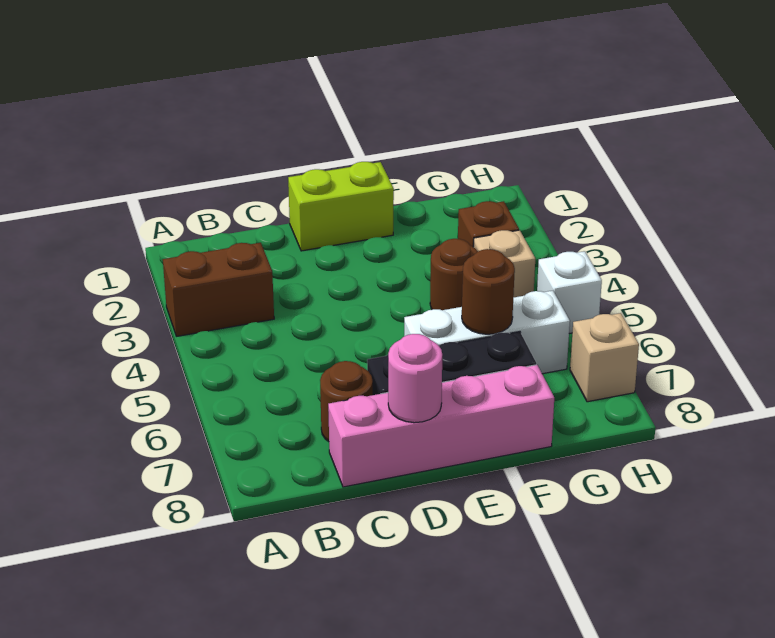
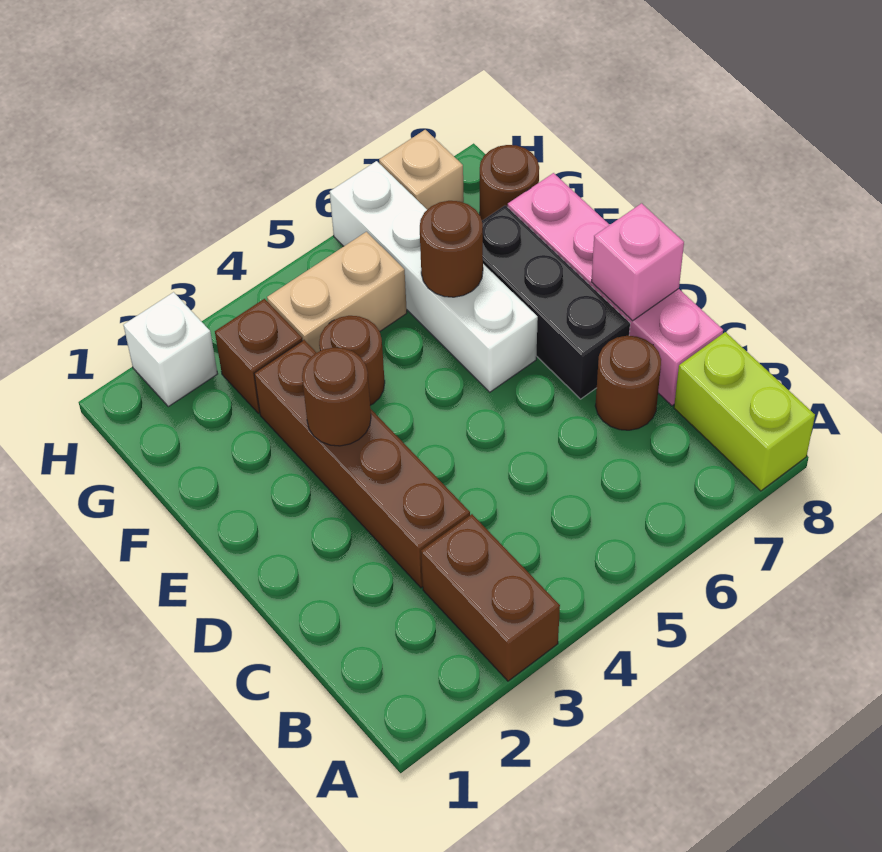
none -> brown brick C3:F3 level 1
lime brick D1:E1 level 1 -> lime brick A8:B8 level 1
pink round brick D8 level 2 -> pink brick D8 level 2
none -> brown round brick E3 level 2
white brick E6:G6 level 1 -> white brick E6:H6 level 1
tan brick G4 level 1 -> tan brick G4:G5 level 1
none -> brown round brick G8 level 1
white brick H5 level 1 -> white brick H2 level 1

